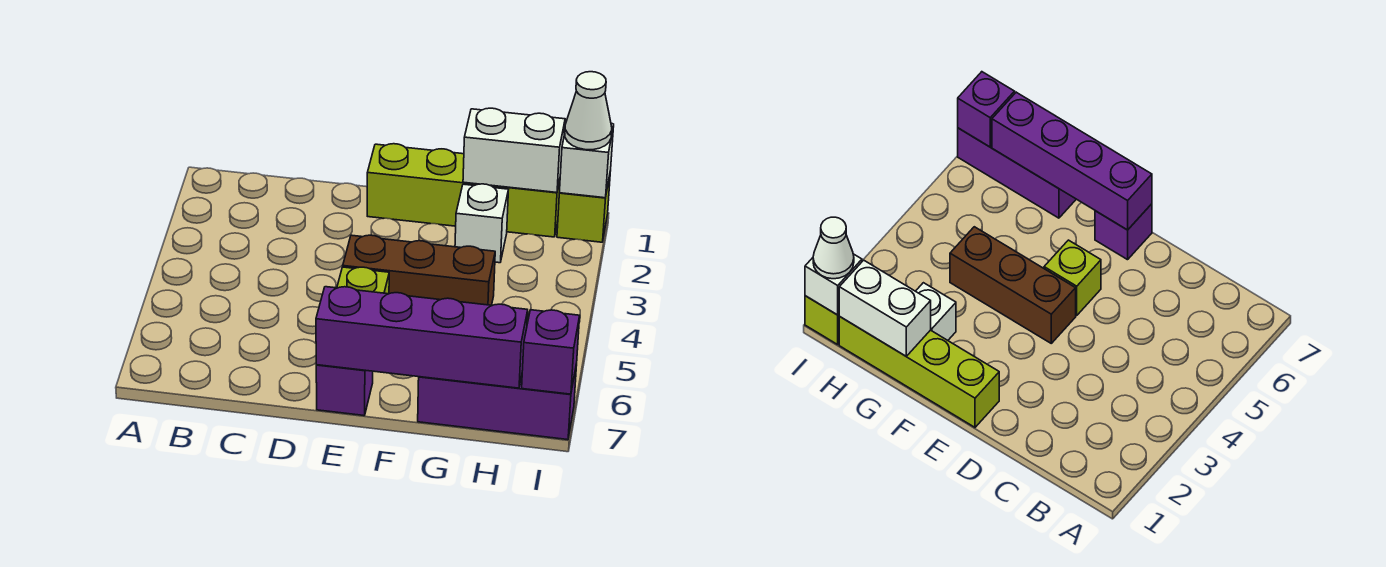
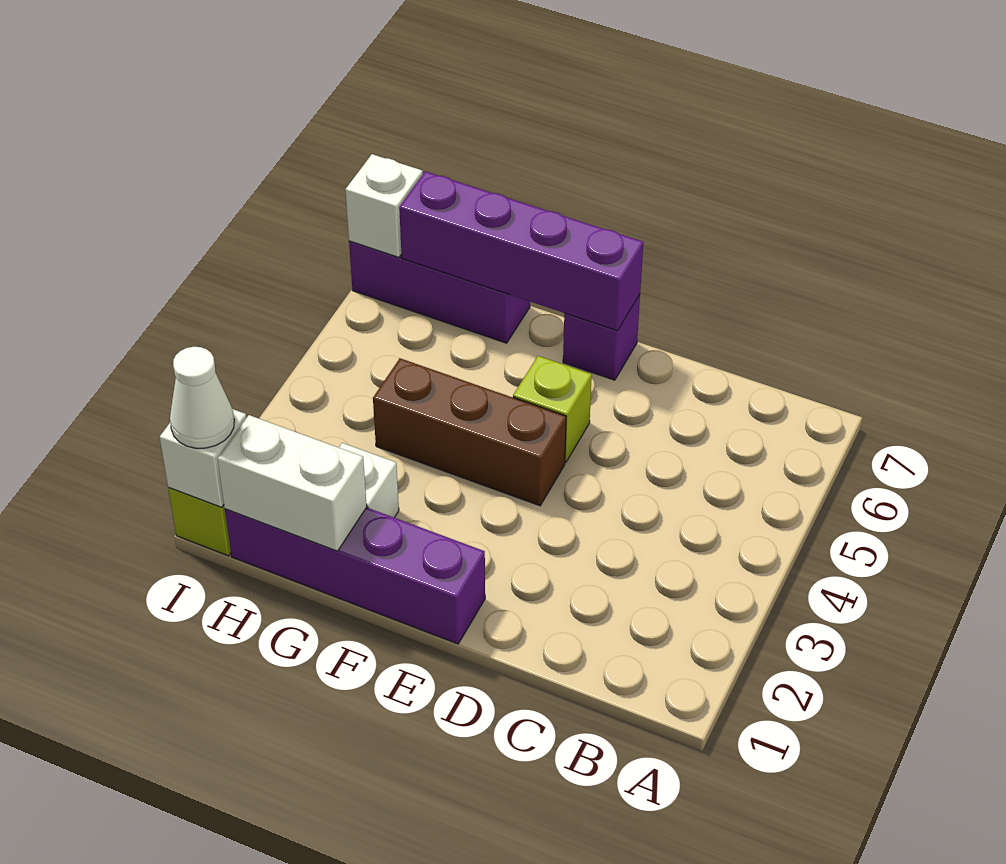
lime brick E1:H1 level 1 -> purple brick E1:H1 level 1
purple brick I7 level 2 -> white brick I7 level 2

